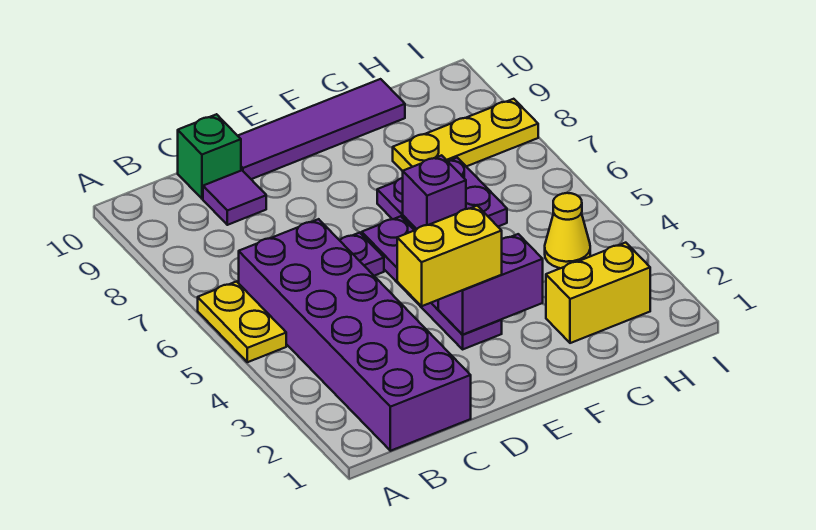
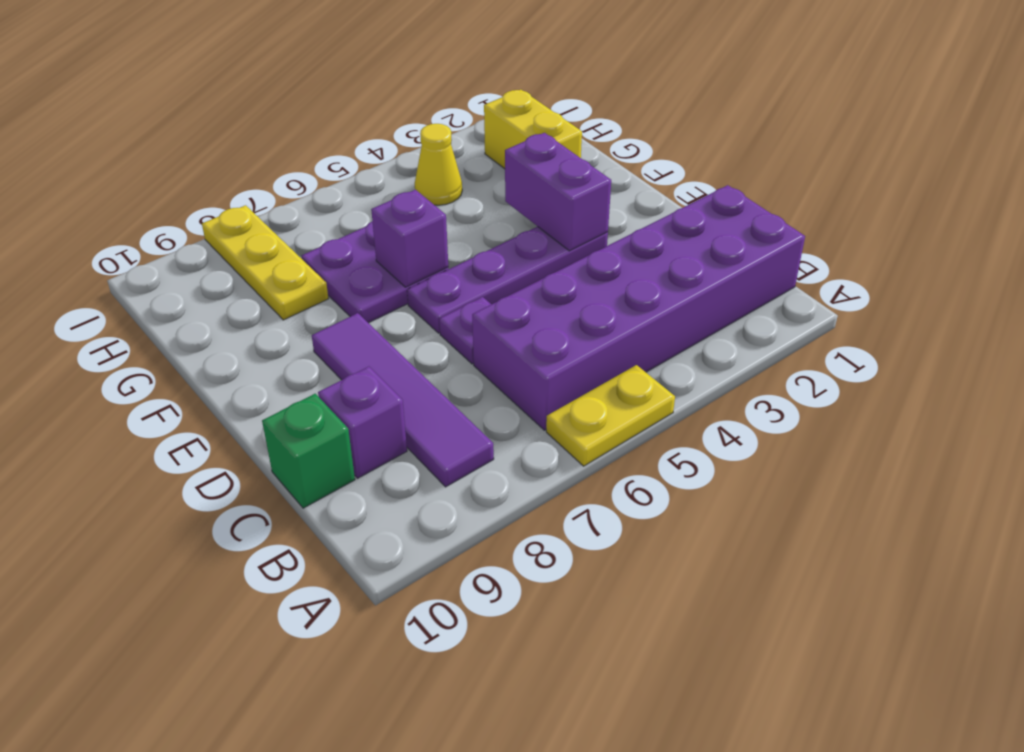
purple tile C9 level 1 -> purple brick C9 level 1
yellow brick D3:E3 level 3 -> none
purple tile D10:G10 level 1 -> purple tile B8:E8 level 1

